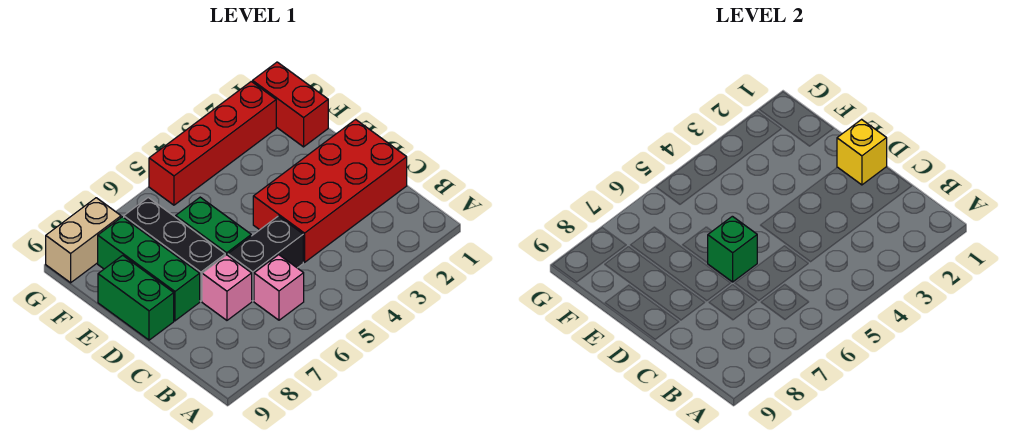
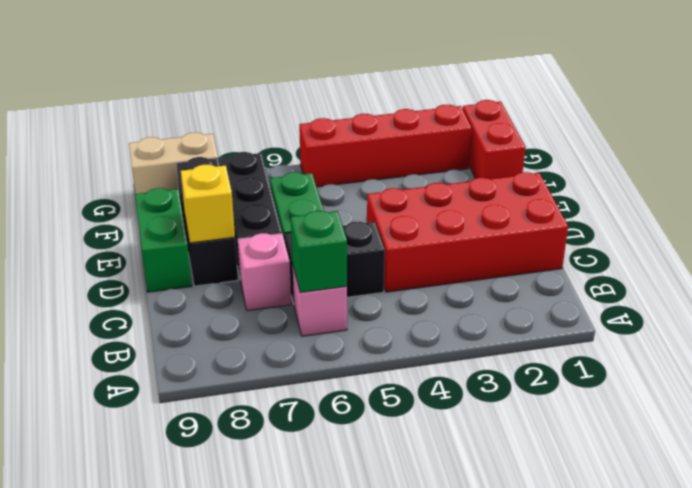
yellow brick D1 level 2 -> yellow brick D8 level 2
green brick D6 level 2 -> green brick B6 level 2
green brick D8:F8 level 1 -> black brick D8:F8 level 1

